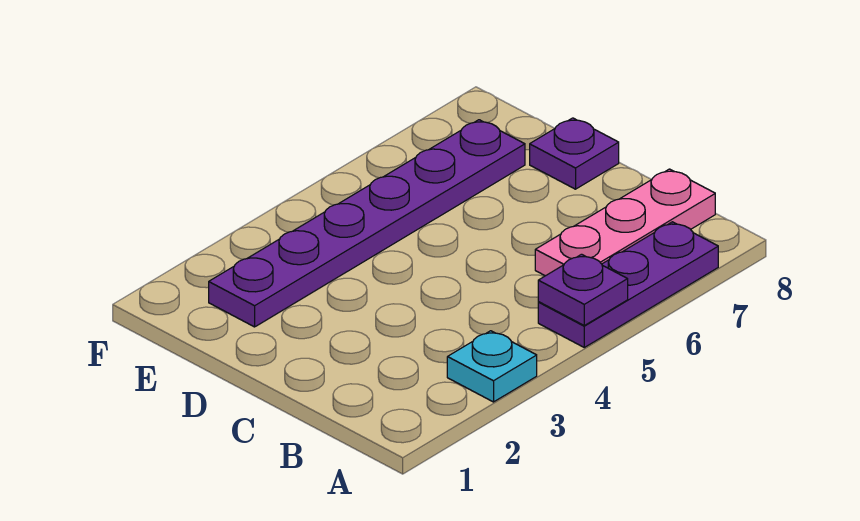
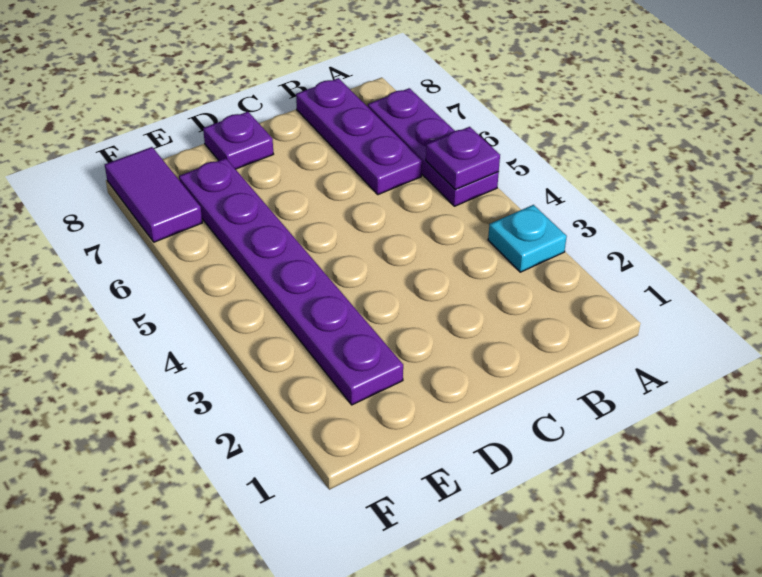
pink plate B6:B8 level 1 -> purple plate B6:B8 level 1
none -> purple tile F7:F8 level 1

